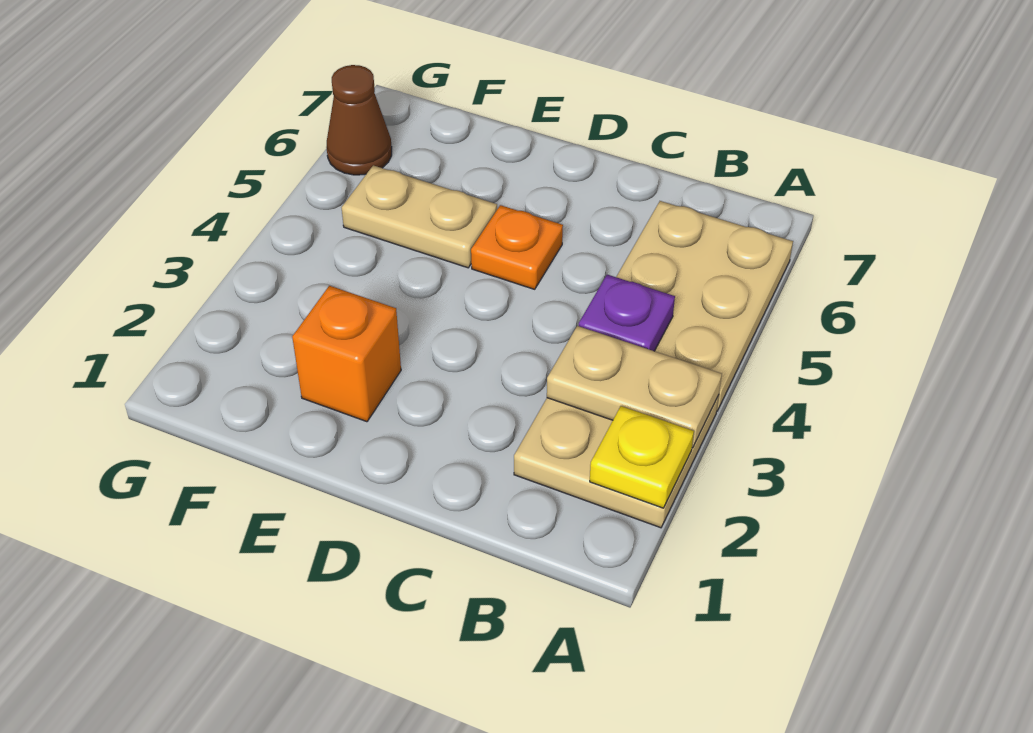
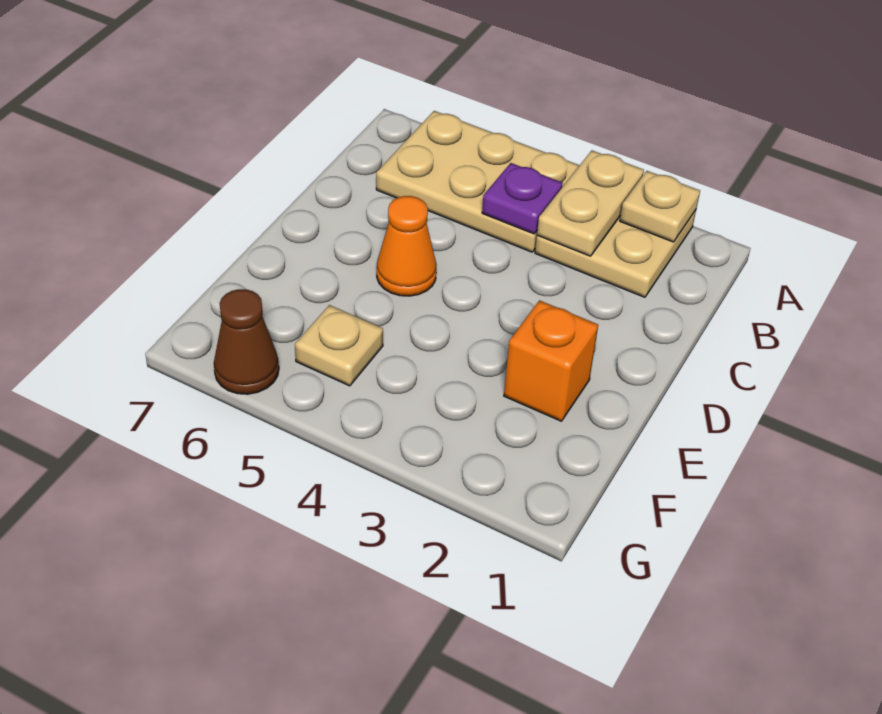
yellow plate A2 level 2 -> tan plate A2 level 2
orange plate D5 level 1 -> orange cone D5 level 1
tan plate E5:F5 level 1 -> tan plate F5 level 1

